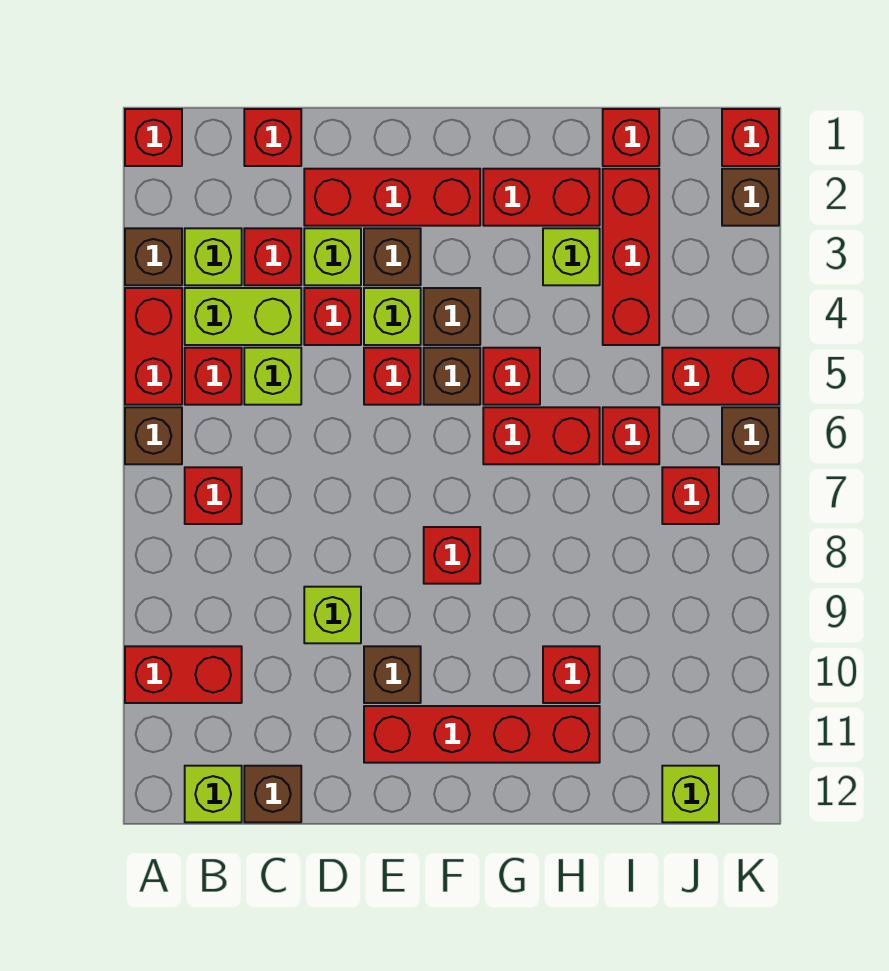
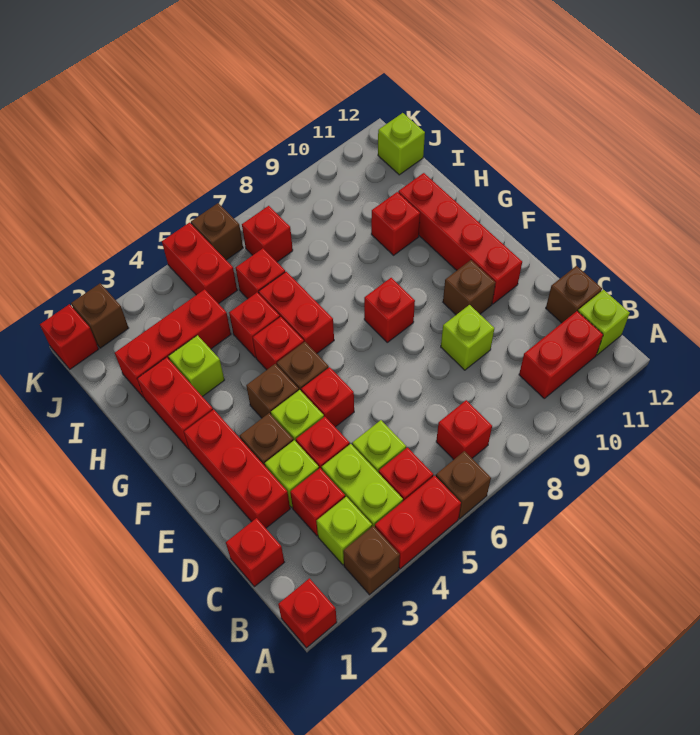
red brick A10:B10 level 1 -> red brick B10:B11 level 1
red brick I1 level 1 -> red brick H5 level 1

